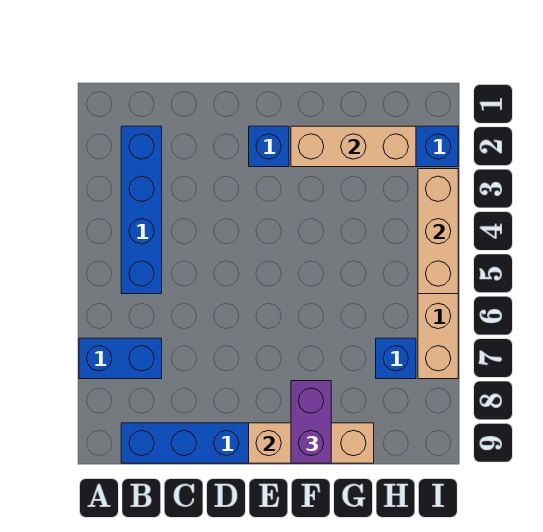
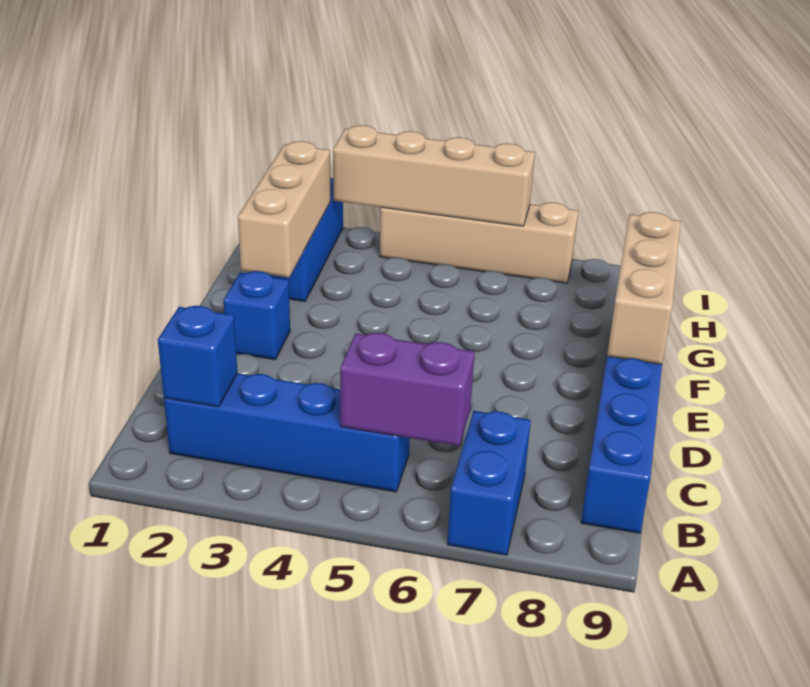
purple brick F8:F9 level 3 -> purple brick B5:B6 level 2
blue brick H7 level 1 -> blue brick B2 level 2
tan brick I3:I5 level 2 -> tan brick I3:I6 level 2

